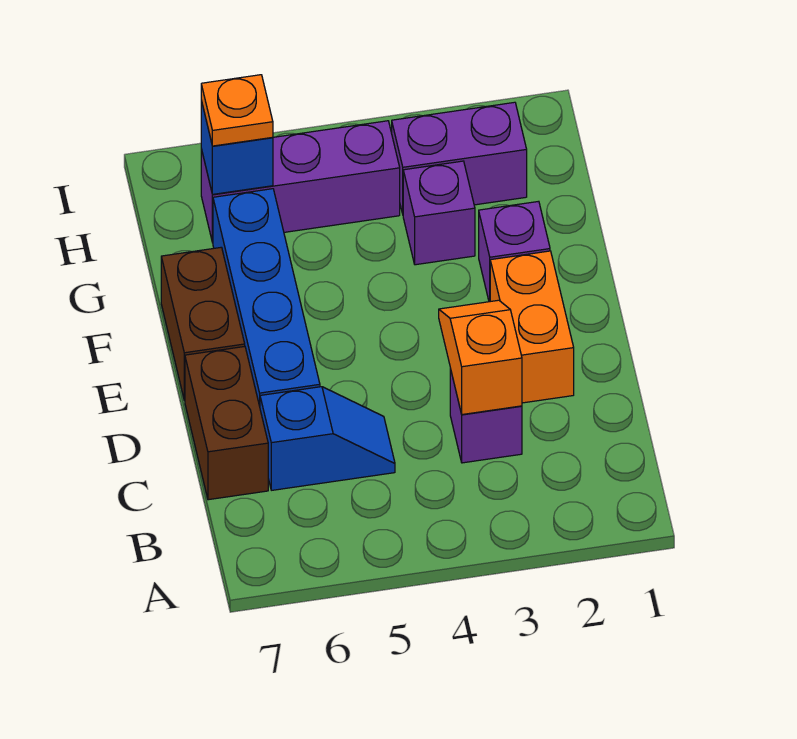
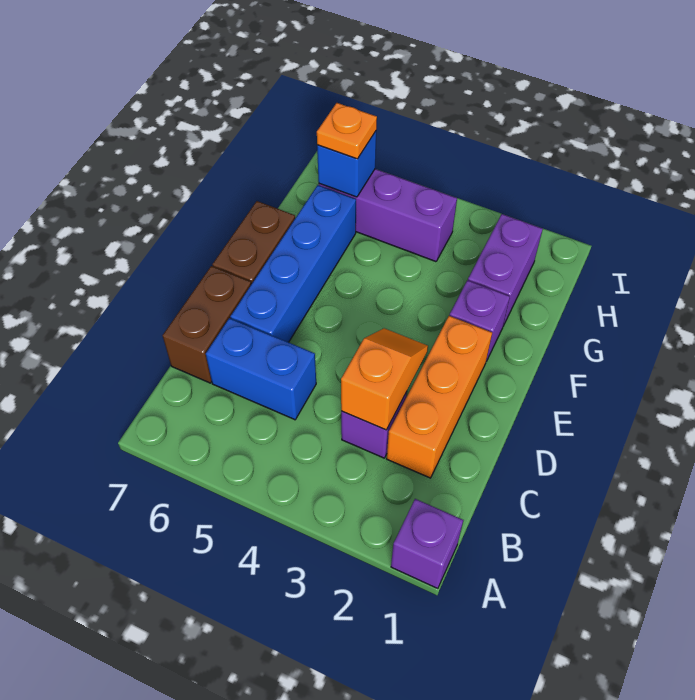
blue slope C5:C6 level 1 top 6 -> blue brick C5:C6 level 1
orange brick D2:E2 level 1 -> orange brick C2:E2 level 1
purple brick G3 level 1 -> purple brick A1 level 1
purple brick H2:H3 level 1 -> purple brick G2:H2 level 1

